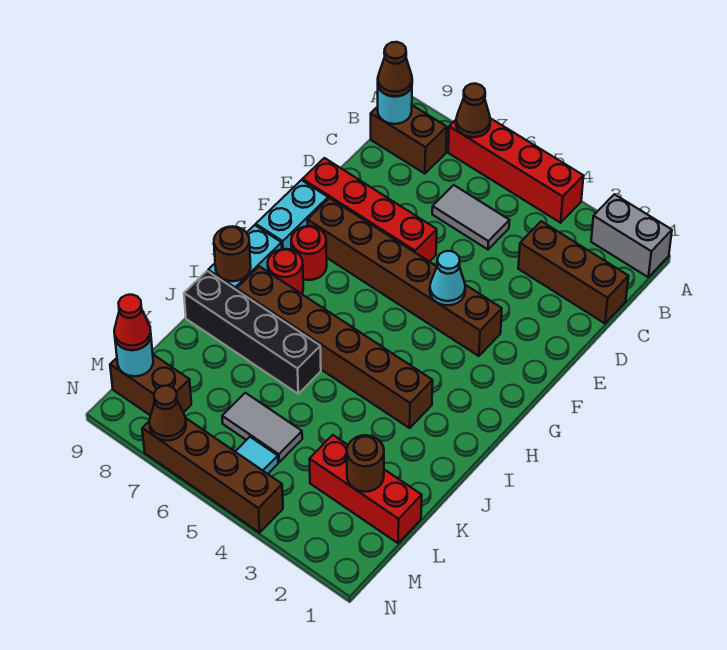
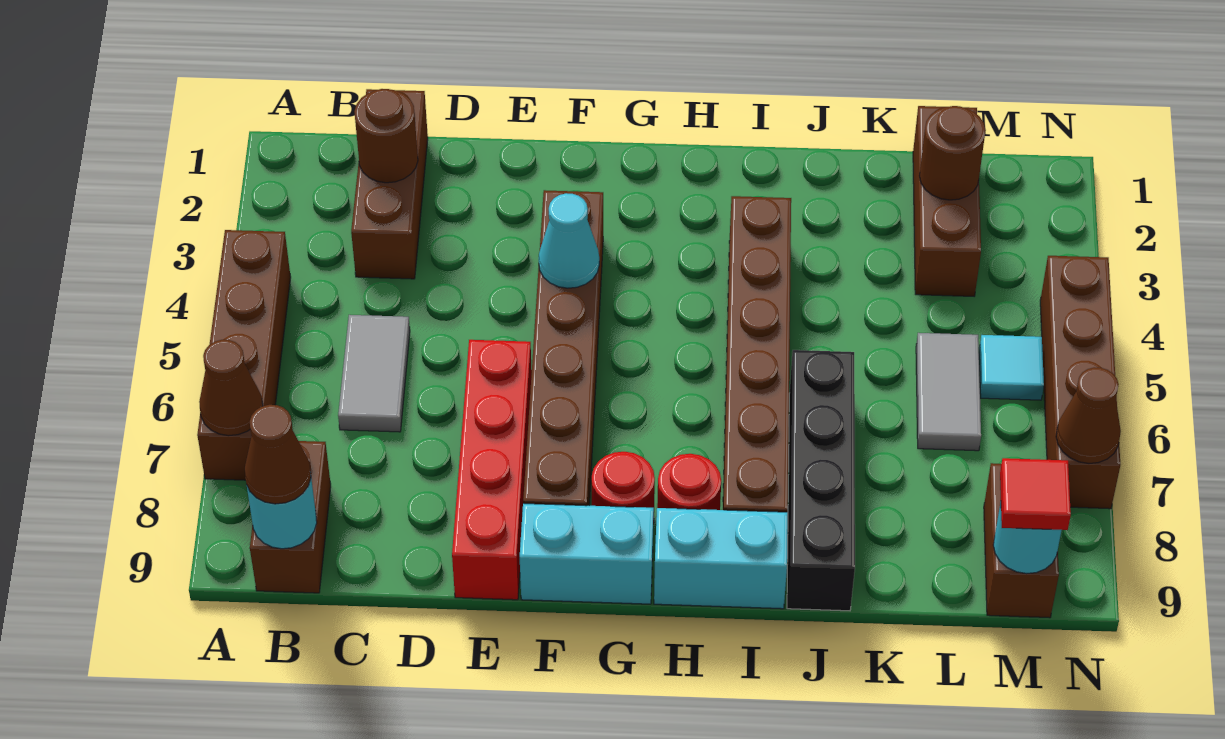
grey brick A1:A2 level 1 -> none
red brick A4:A7 level 1 -> brown brick A4:A7 level 1
brown round brick I9 level 2 -> brown round brick C2 level 2
red brick L1:L3 level 1 -> brown brick L1:L3 level 1
red cone M9 level 3 -> red tile M9 level 3

